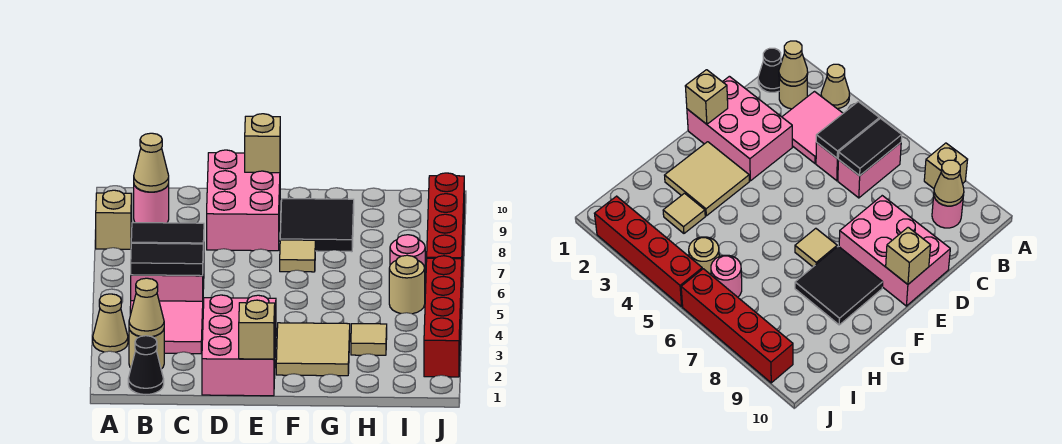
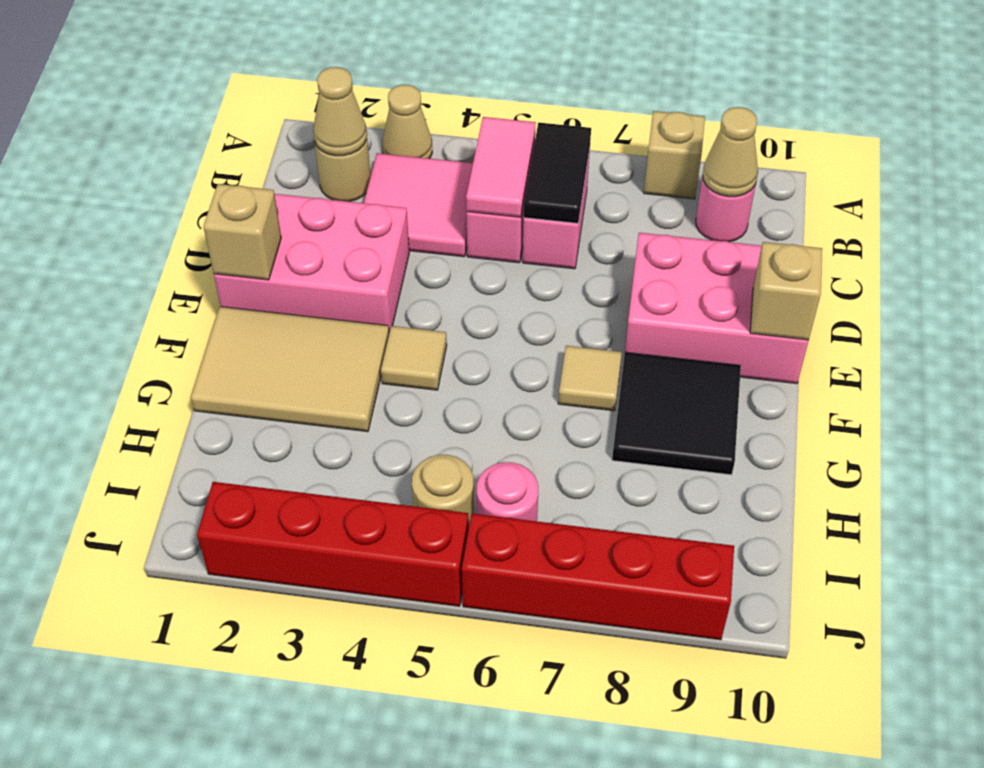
black cone B1 level 1 -> none
black tile B5:C5 level 2 -> pink tile B5:C5 level 2
tan tile F2:G3 level 1 -> tan tile F1:G3 level 1
tan tile H3 level 1 -> tan tile F4 level 1

